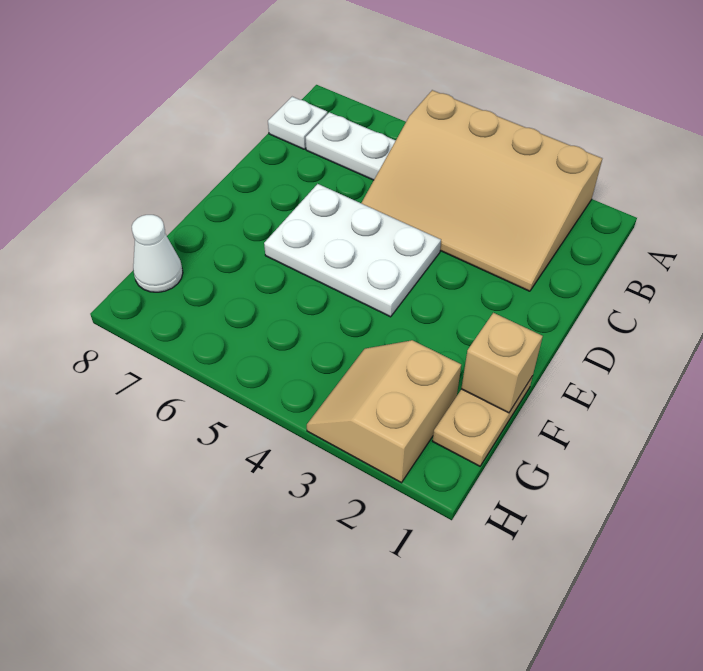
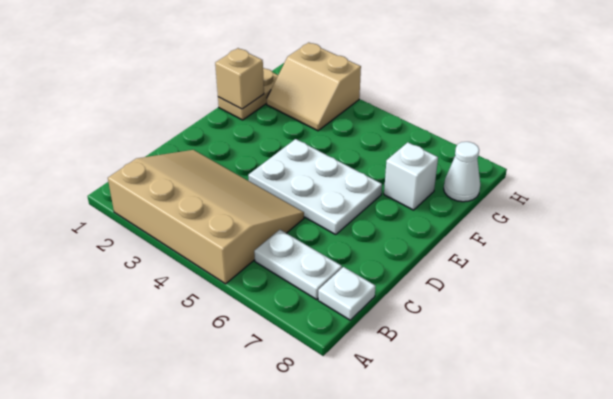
none -> white brick F7 level 1
tan slope G2:H3 level 1 top 2 -> tan slope G2:H3 level 1 top H

